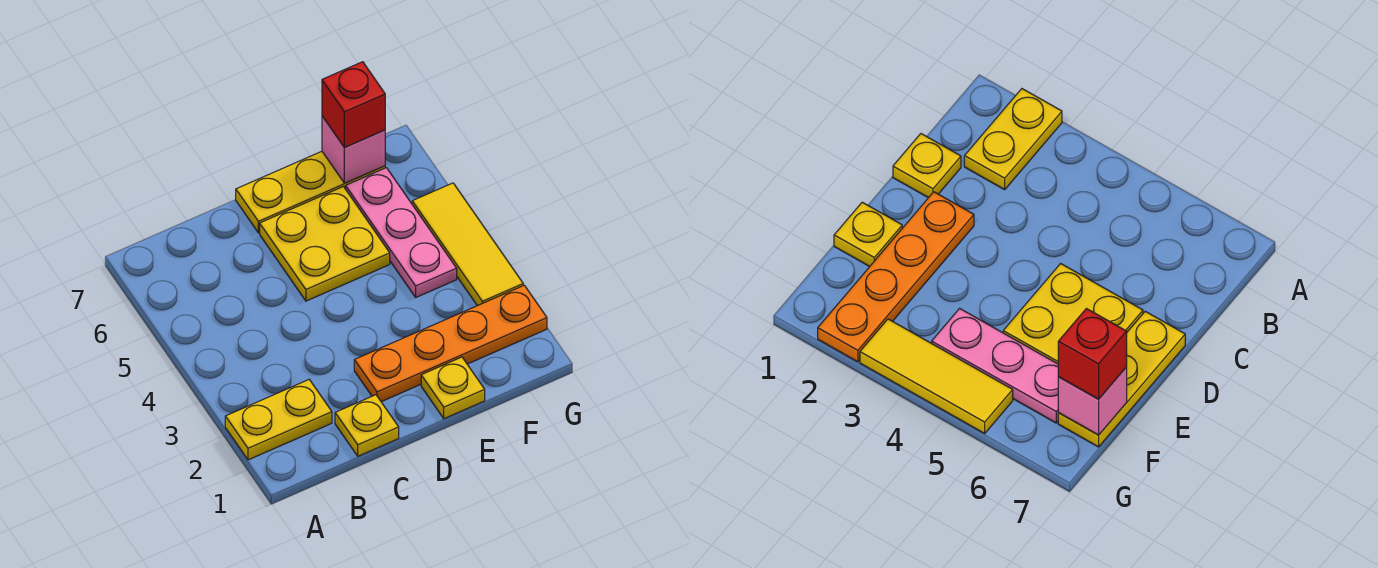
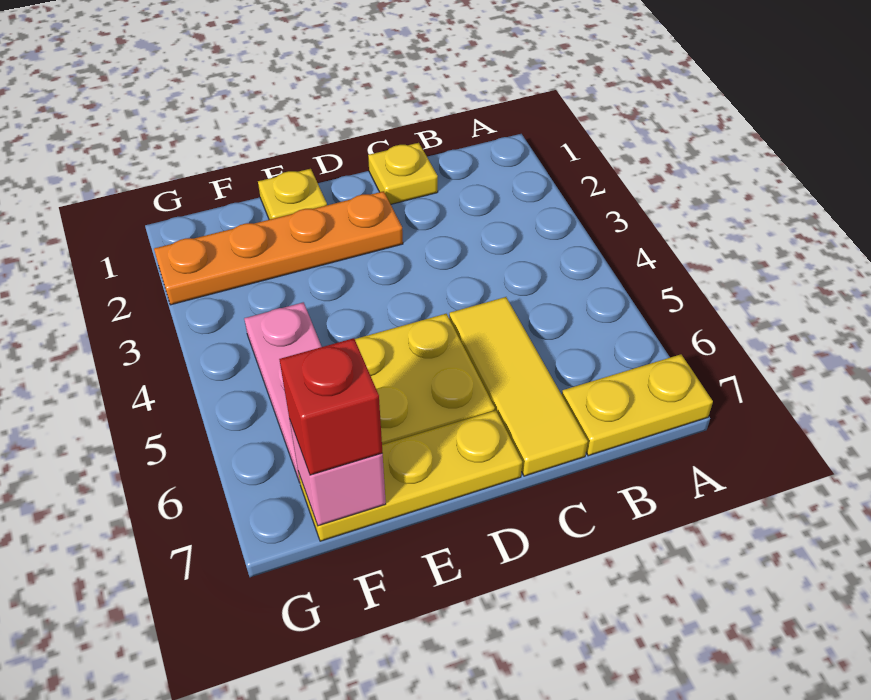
yellow plate A2:B2 level 1 -> yellow plate A7:B7 level 1
yellow tile G3:G5 level 1 -> yellow tile C5:C7 level 1

